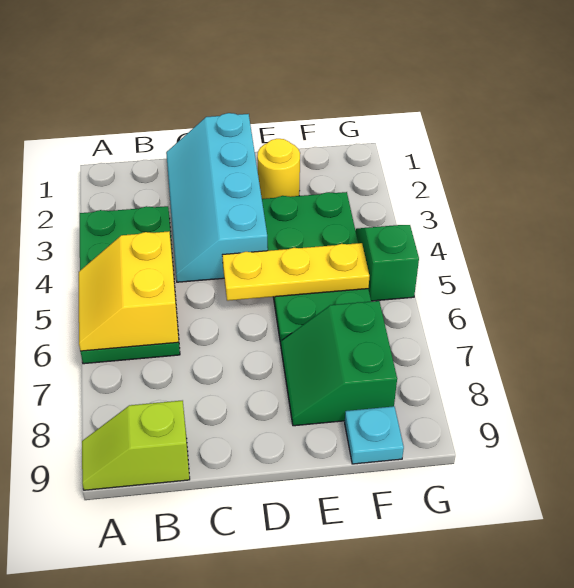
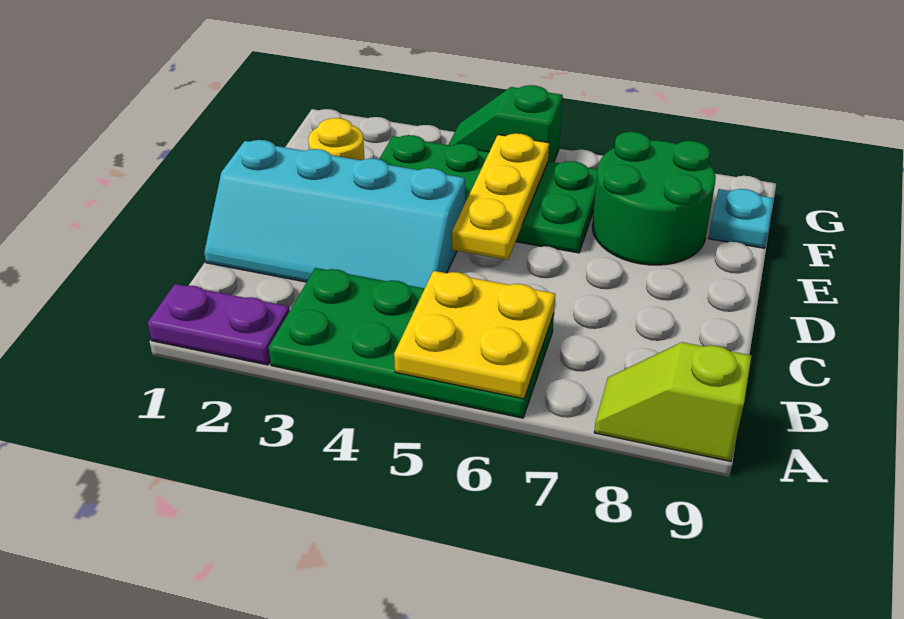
none -> purple plate A1:A2 level 1
yellow slope A5:B6 level 2 top B -> yellow plate A5:B6 level 2
lime slope A9:B9 level 1 top B -> lime slope A8:A9 level 1 top 9
green slope E7:F8 level 1 top F -> green round brick E7:F8 level 1

